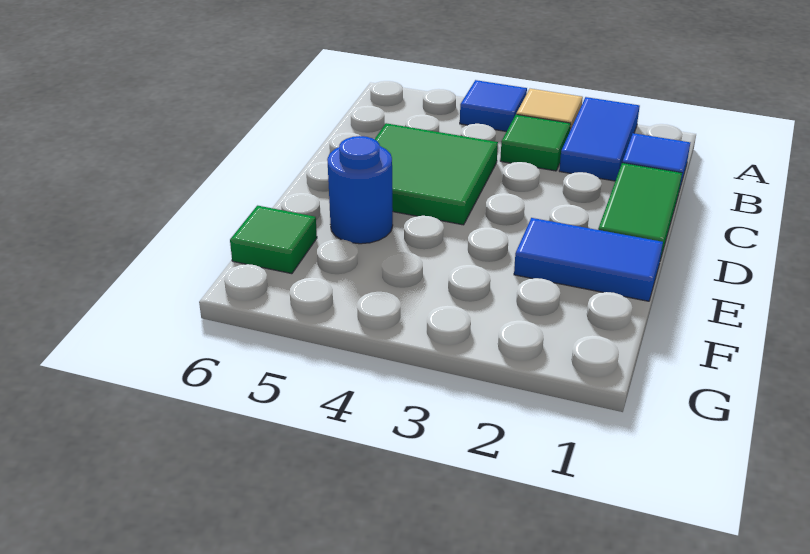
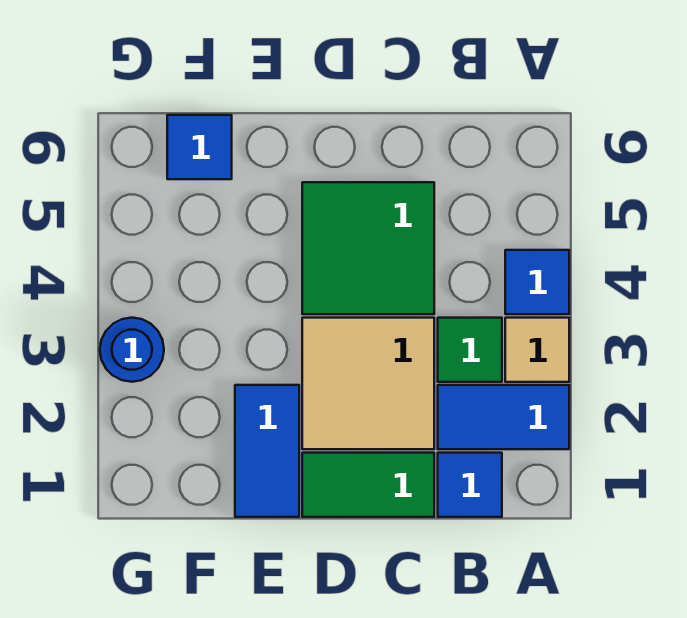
none -> tan tile C2:D3 level 1
blue round brick E5 level 1 -> blue round brick G3 level 1
green tile F6 level 1 -> blue tile F6 level 1

